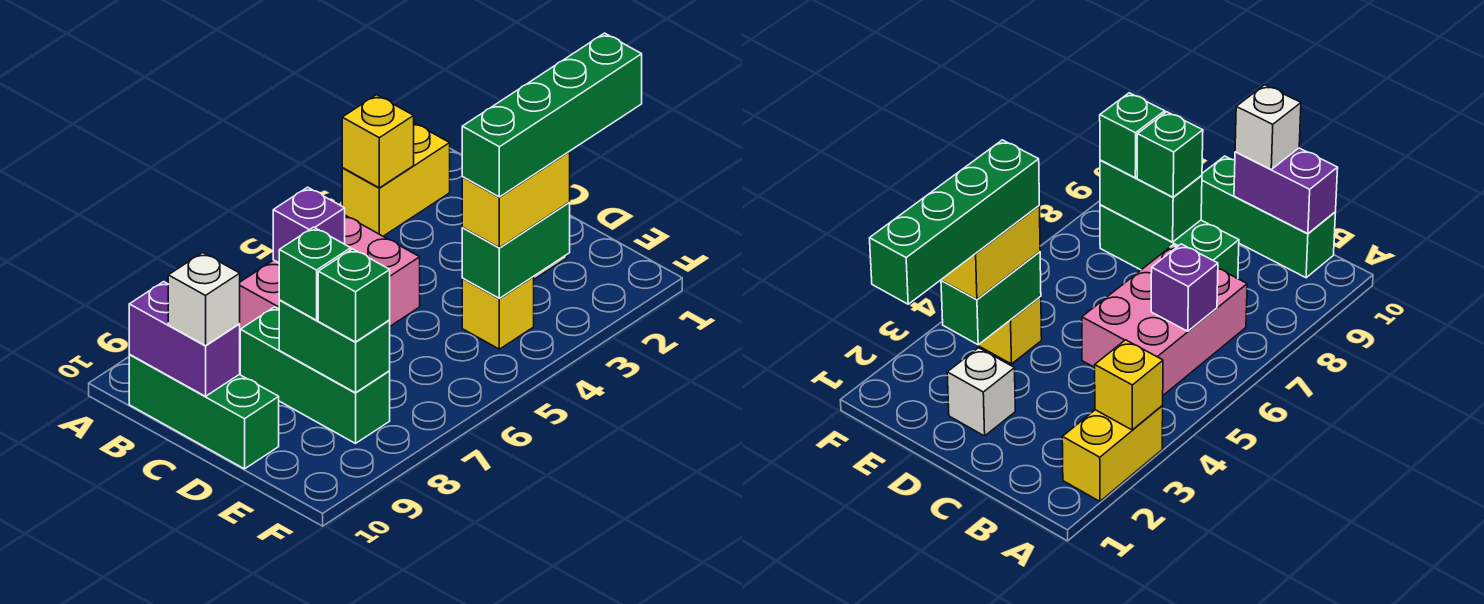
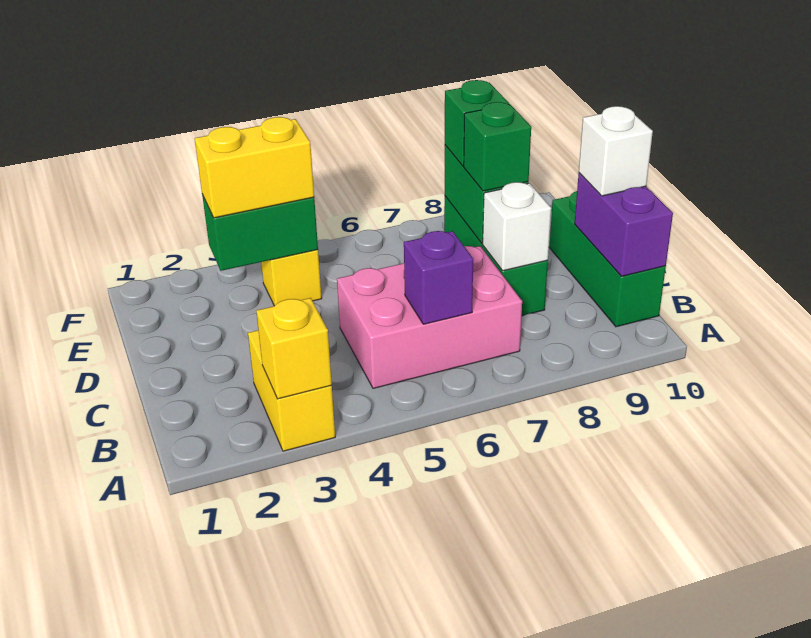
yellow brick A2:A3 level 1 -> yellow brick A3:B3 level 1
white brick D2 level 1 -> white brick C8 level 2
green brick E1:E4 level 4 -> none

